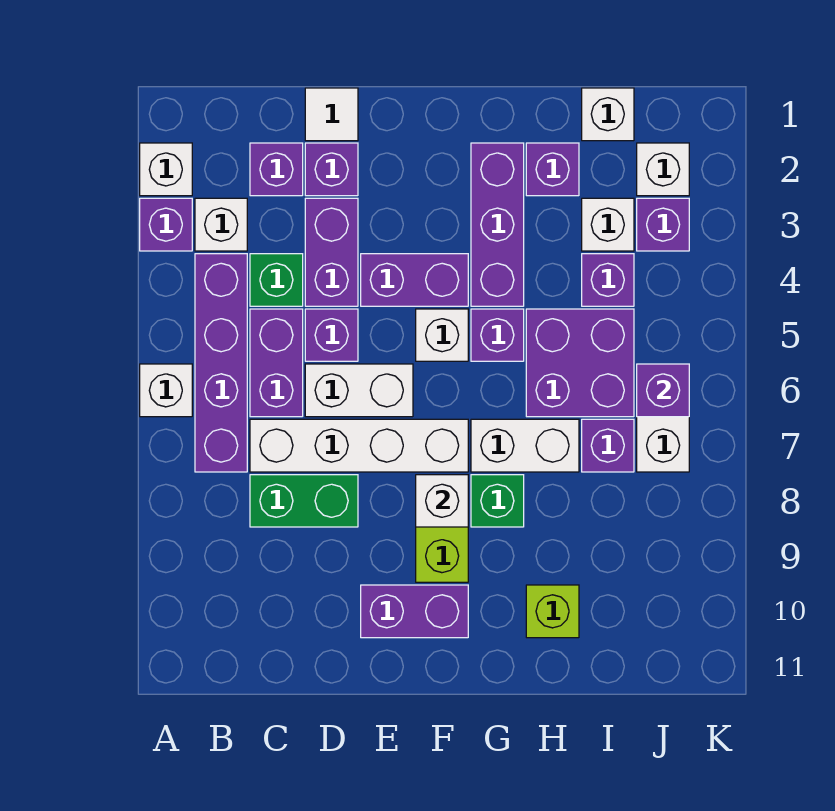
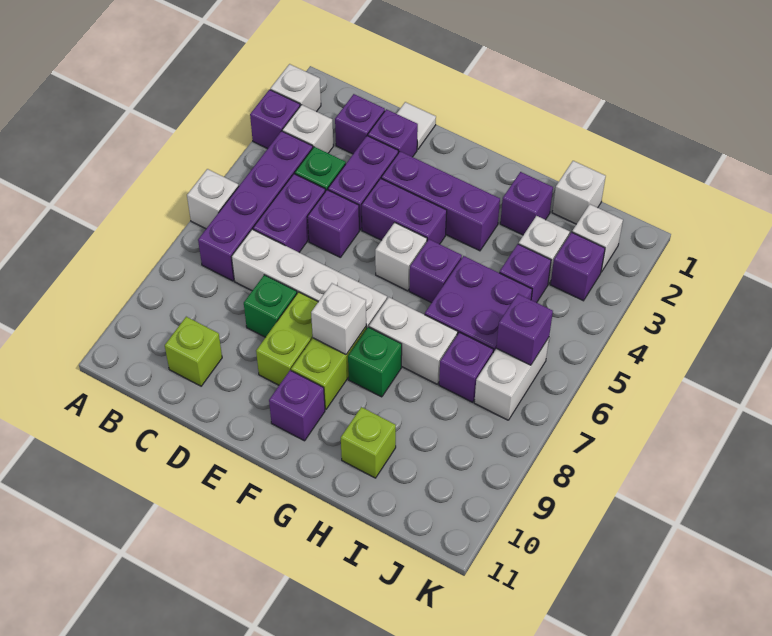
green brick C8:D8 level 1 -> green brick D8 level 1
none -> lime brick C10 level 1
white brick D6:E6 level 1 -> none
none -> lime brick E8:E9 level 1
purple brick E10:F10 level 1 -> purple brick F10 level 1
purple brick G2:G4 level 1 -> purple brick E3:G3 level 1

